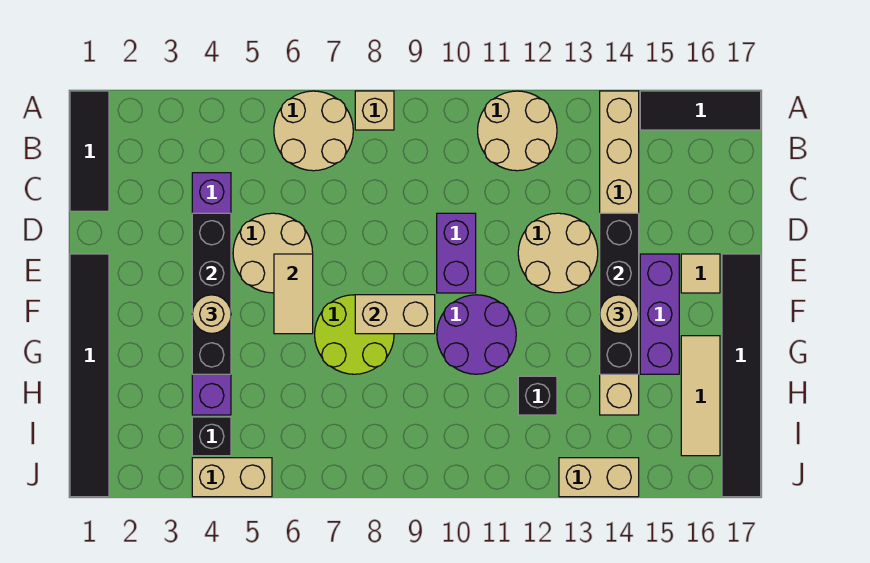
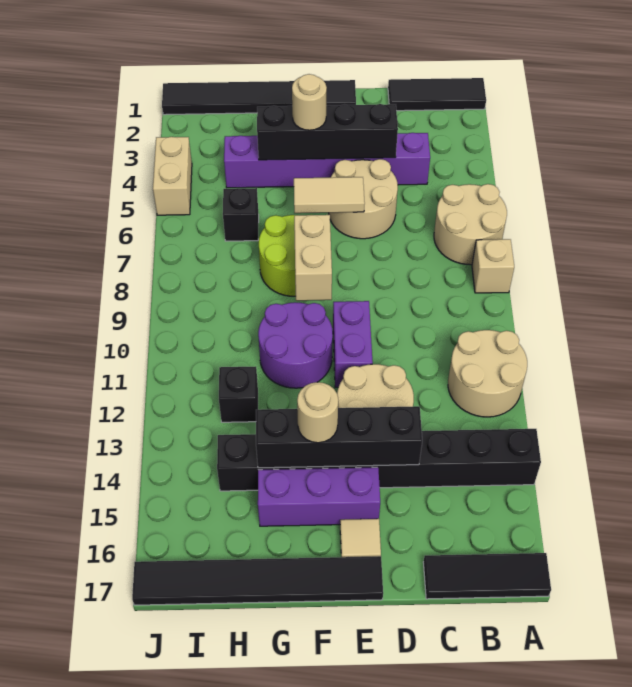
tan brick A14:H14 level 1 -> black brick A14:H14 level 1
black tile A15:A17 level 1 -> black tile A17:C17 level 1
purple brick D10:E10 level 1 -> purple brick E10:E11 level 1
tan tile G16:I16 level 1 -> none
black brick I4 level 1 -> black brick H6 level 1
tan brick J13:J14 level 1 -> none

